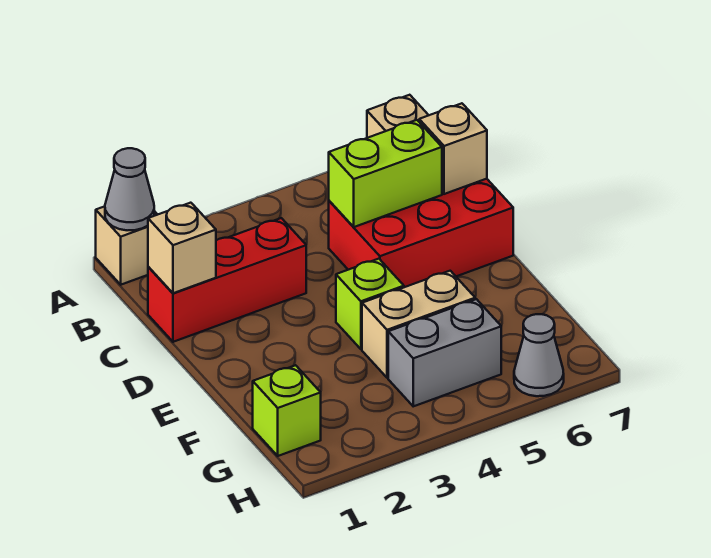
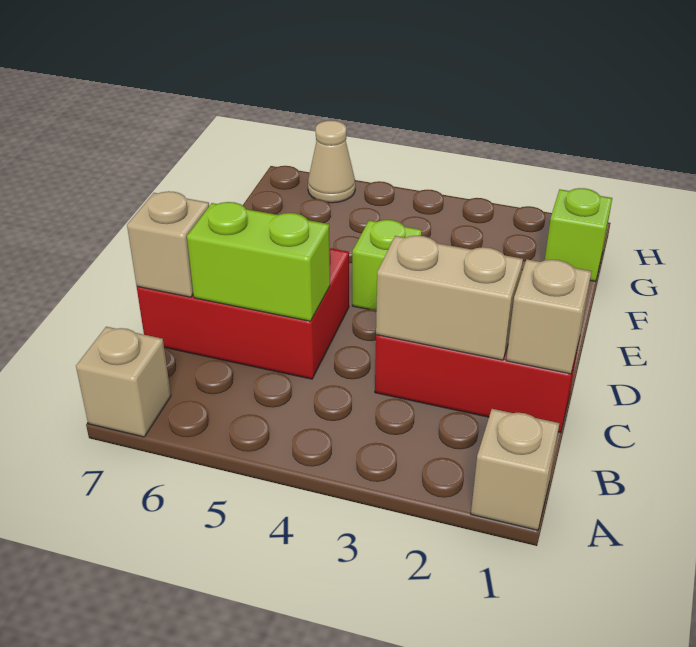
grey cone A1 level 2 -> none
tan brick F4:F5 level 1 -> tan brick C2:C3 level 2
grey brick G4:G5 level 1 -> none
grey cone H6 level 1 -> tan cone H6 level 1

